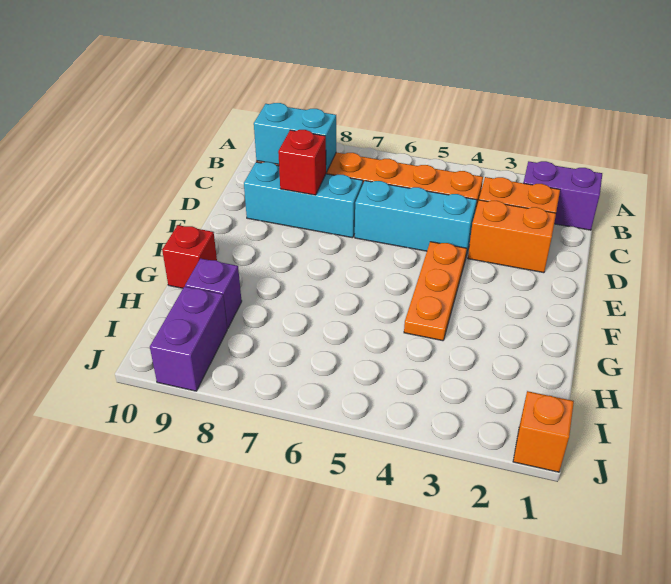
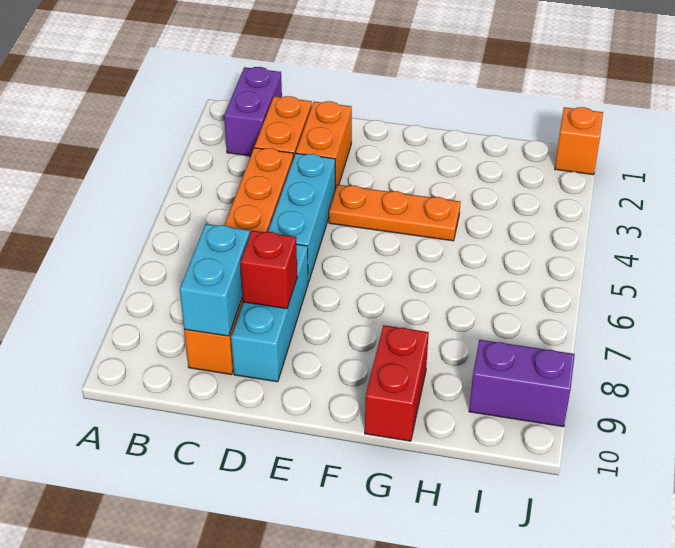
red brick G10 level 1 -> red brick G9:G10 level 1
purple brick H9 level 1 -> none

